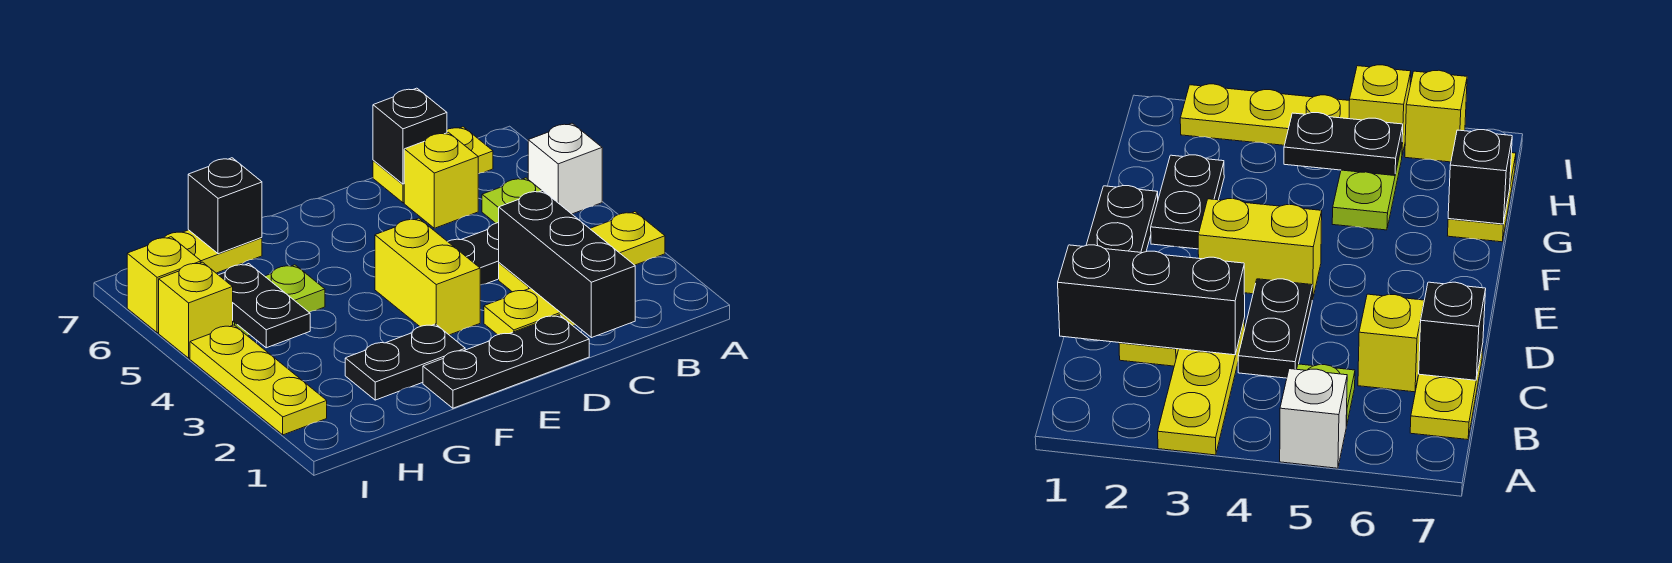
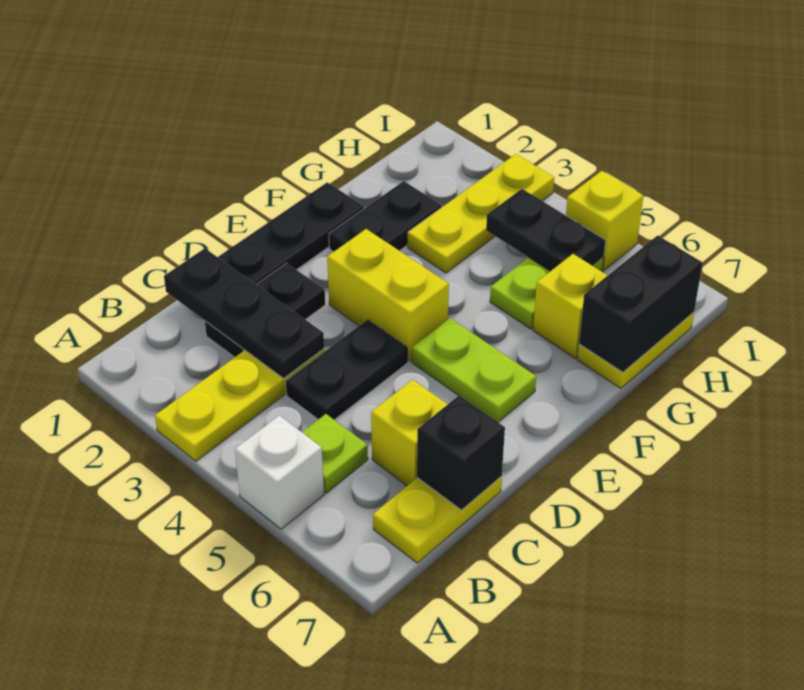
black brick C1:C3 level 2 -> black plate C1:C3 level 2
yellow plate C2:D2 level 1 -> black plate C2:D2 level 1
none -> lime plate E5:E6 level 1
black brick G7 level 2 -> black brick G7:H7 level 2
yellow plate I2:I4 level 1 -> yellow plate G3:I3 level 1
yellow brick I6 level 1 -> yellow brick G6 level 1

